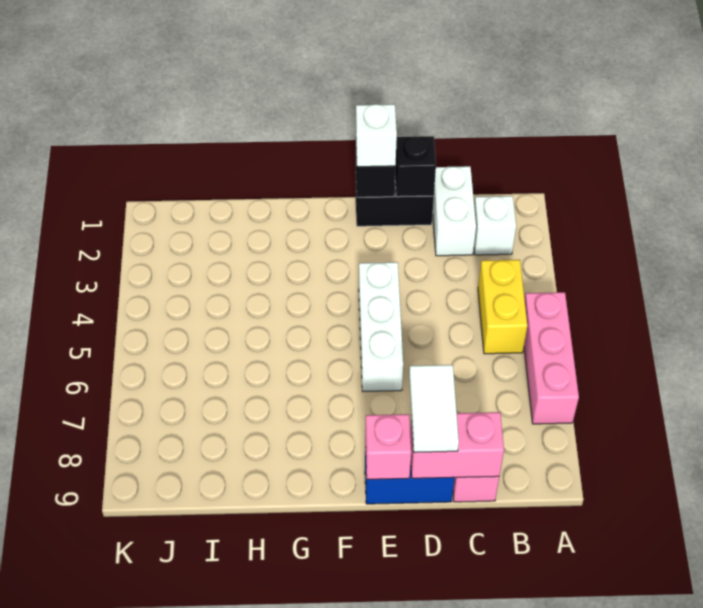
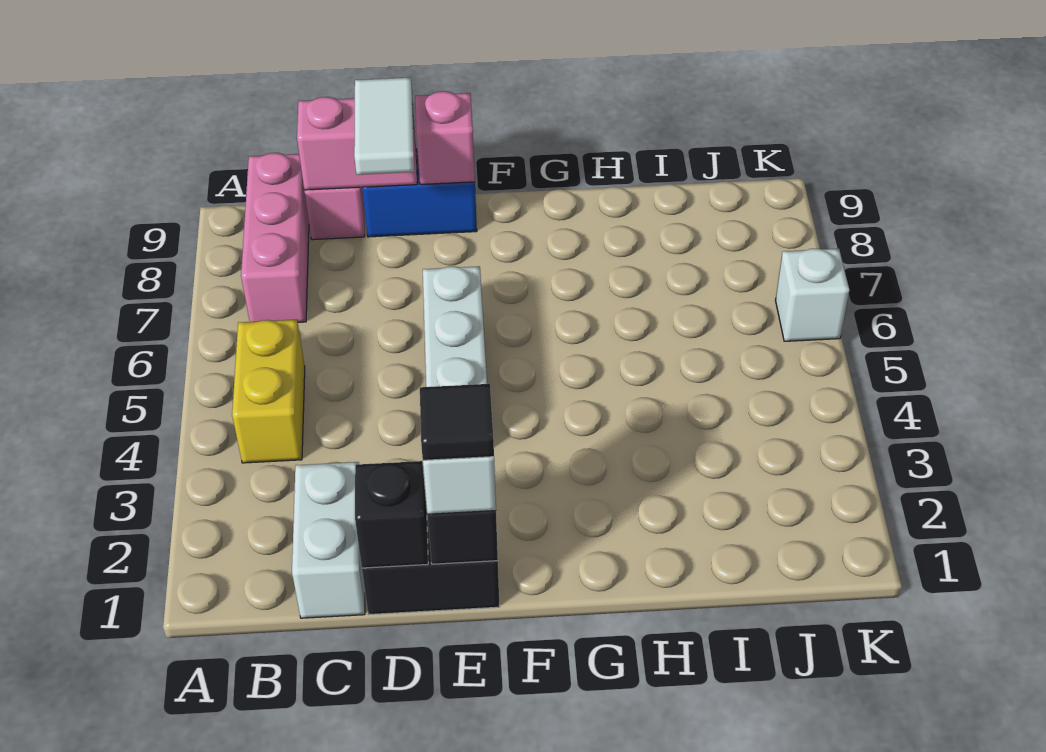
pink brick A5:A7 level 1 -> pink brick B7:B9 level 1
white brick B2 level 1 -> white brick K6 level 1
none -> black tile E1 level 4

